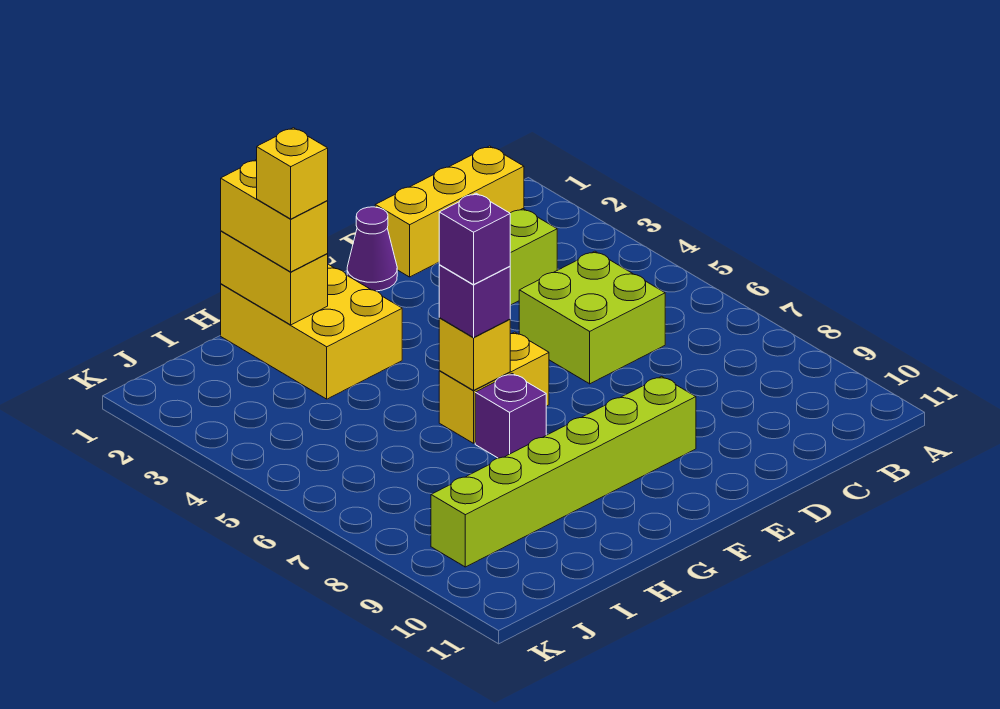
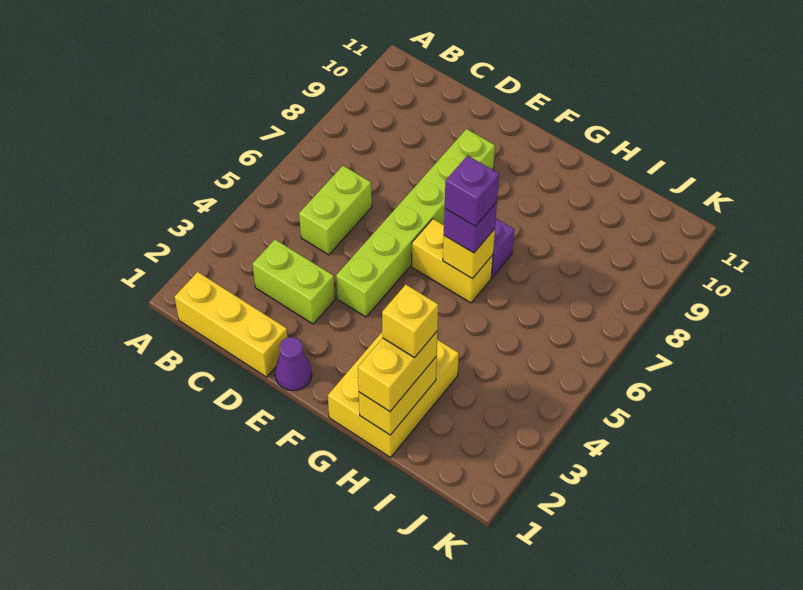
lime brick C5:D6 level 1 -> lime brick C5:C6 level 1
lime brick E9:J9 level 1 -> lime brick E4:E9 level 1

